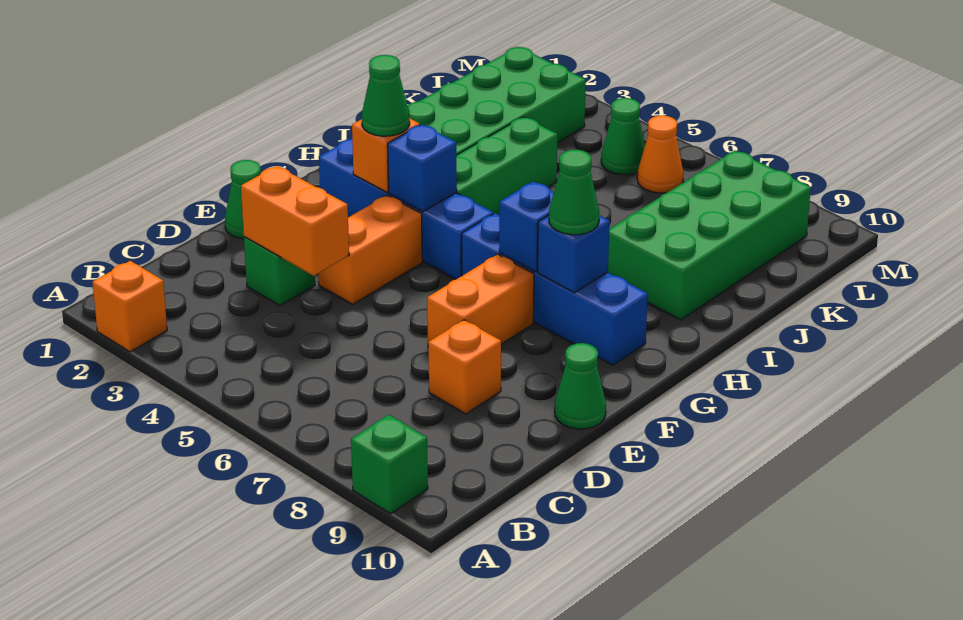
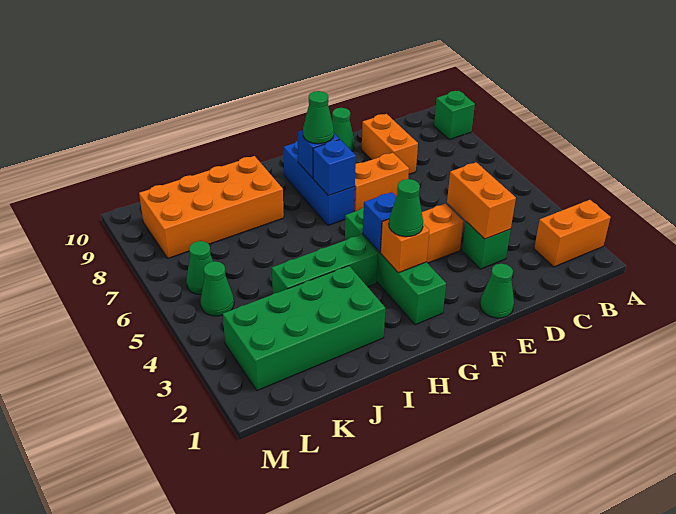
orange brick A2 level 1 -> orange brick A2:B2 level 1
orange brick D8 level 1 -> orange brick D8:D9 level 1
blue brick G2:G5 level 1 -> green brick G2:G5 level 1
blue brick G6:G9 level 1 -> blue brick G7:G9 level 1
green brick I8:L9 level 1 -> orange brick I8:L9 level 1
orange cone L6 level 1 -> green cone L6 level 1

